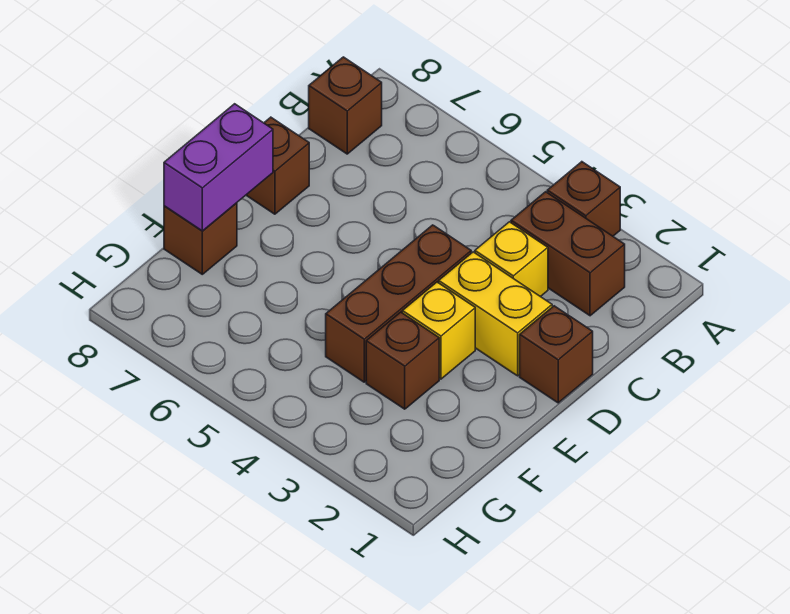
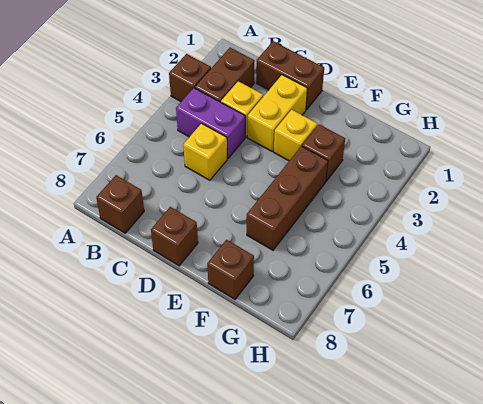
none -> yellow brick C5 level 1
brown brick D1 level 1 -> brown brick C1:D1 level 1
brown brick D4:F4 level 1 -> brown brick F4:F6 level 1
purple brick E8:F8 level 2 -> purple brick B4:C4 level 1

